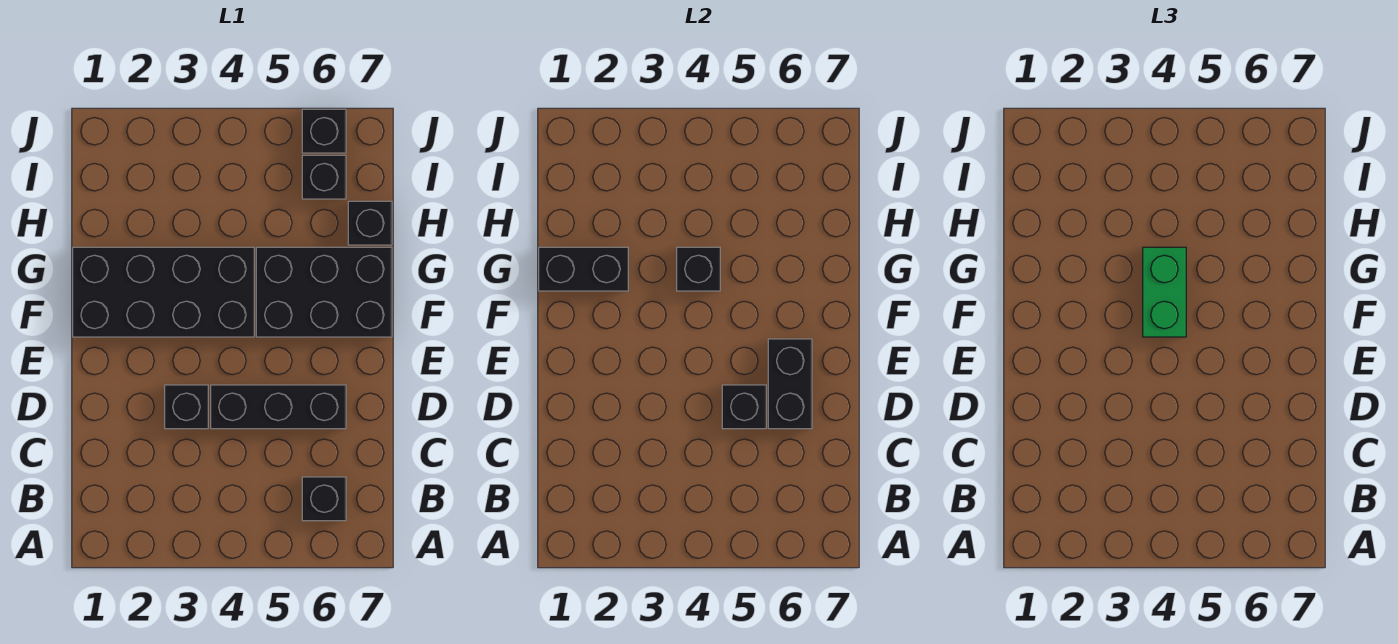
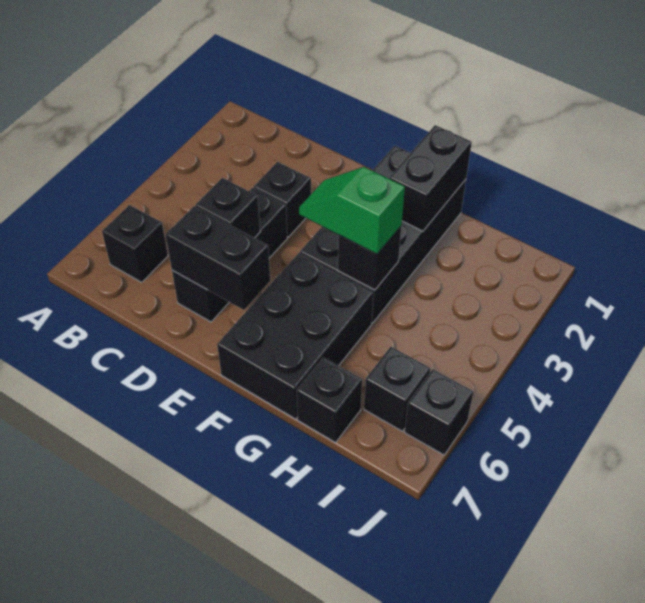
green brick F4:G4 level 3 -> green slope F4:G4 level 3 top G

